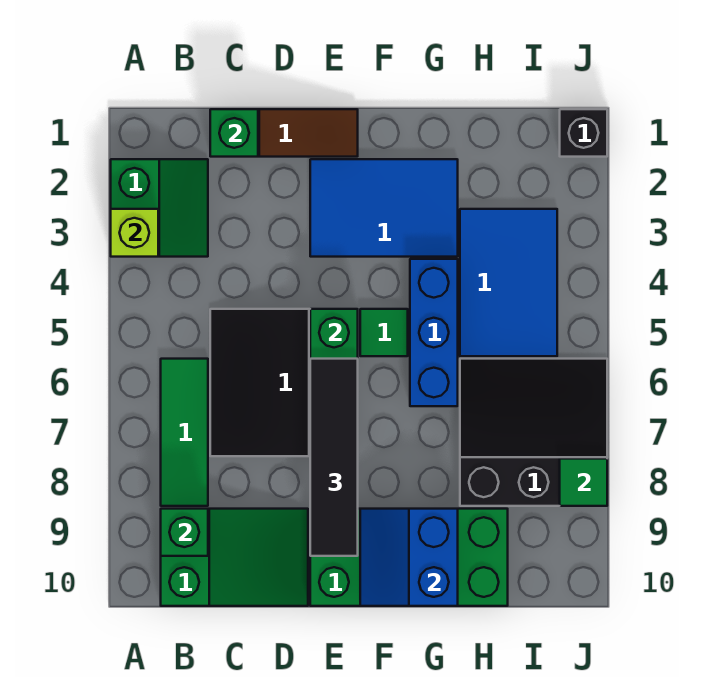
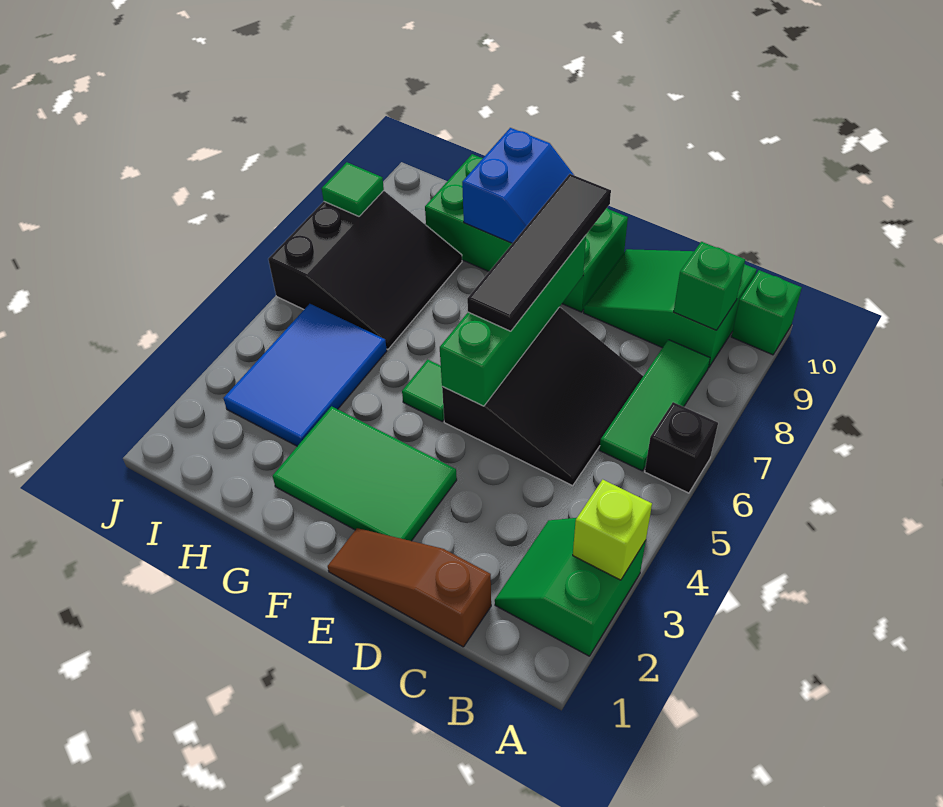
green brick C1 level 2 -> green brick A10 level 1
blue tile E2:G3 level 1 -> green tile E2:G3 level 1
blue brick G4:G6 level 1 -> none
black slope H6:J8 level 1 top 8 -> black slope H6:J8 level 1 top J
black brick J1 level 1 -> black brick A6 level 1

